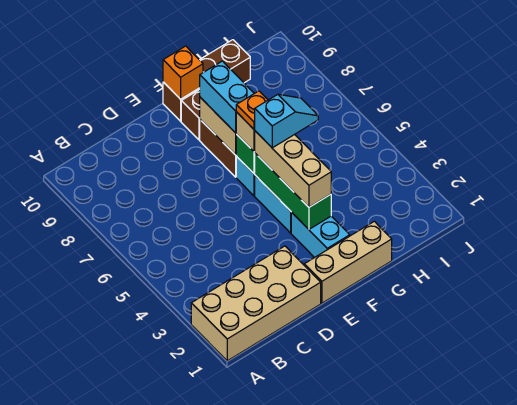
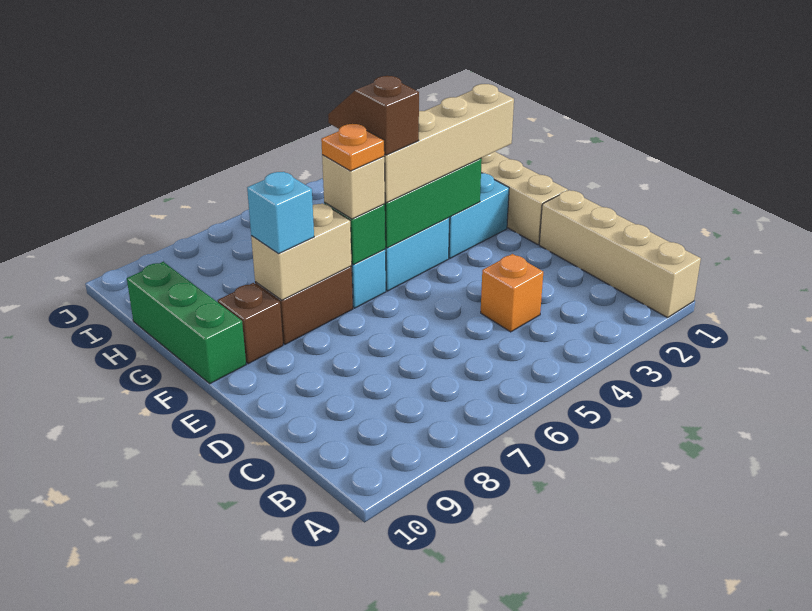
tan brick A1:D2 level 1 -> tan brick A1:D1 level 1
tan brick F3:F5 level 3 -> tan brick F2:F5 level 3
cyan slope F5:G5 level 4 top F -> brown slope F5:G5 level 4 top F
cyan brick F7:F8 level 3 -> cyan brick F8 level 3
brown brick F10:H10 level 1 -> green brick F10:H10 level 1
orange brick F10 level 2 -> orange brick C4 level 1

